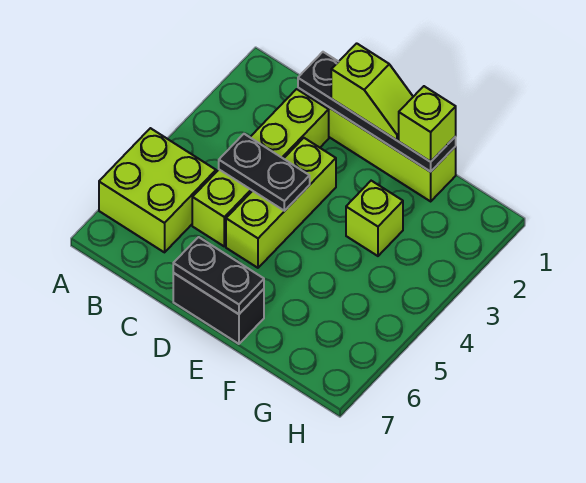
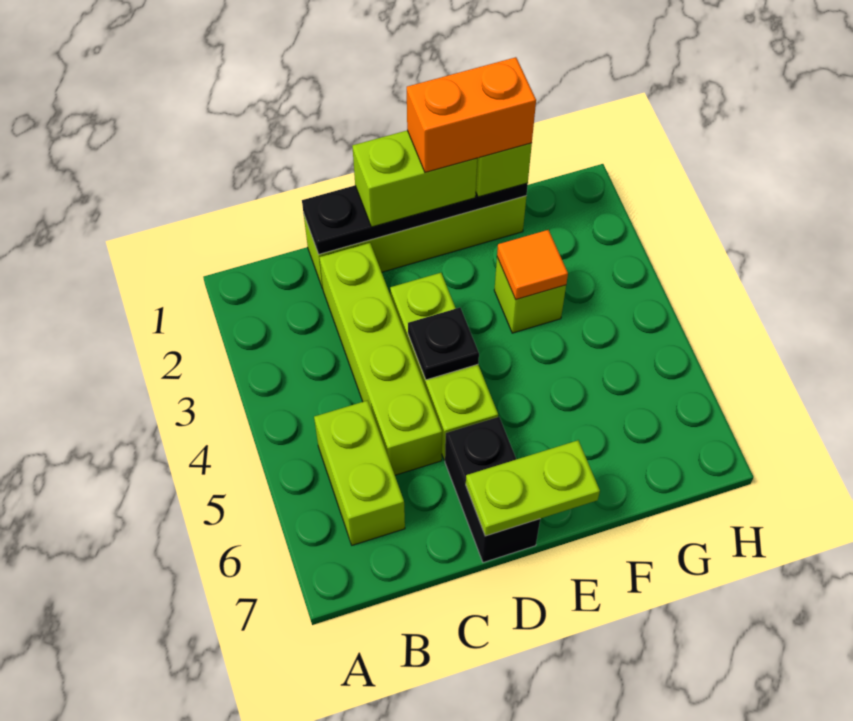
lime brick A5:B6 level 1 -> lime brick B5:B6 level 1
black plate C4:D4 level 2 -> black plate D4 level 2
lime slope D1:E1 level 3 top D -> lime brick D1:E1 level 3
black brick D7:E7 level 1 -> black brick D6:D7 level 1
black plate D7:E7 level 2 -> lime plate D7:E7 level 2
none -> orange brick E1:F1 level 4
none -> orange tile F3 level 2

